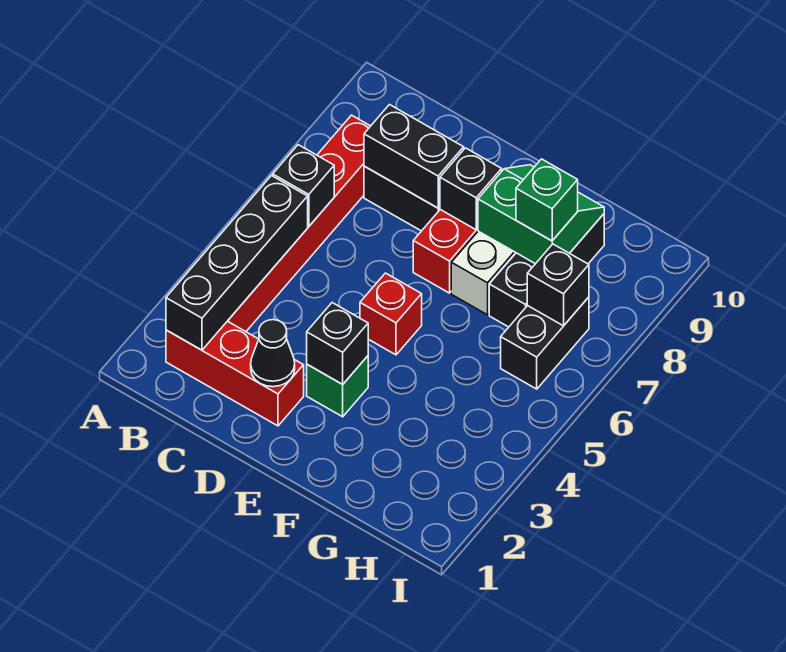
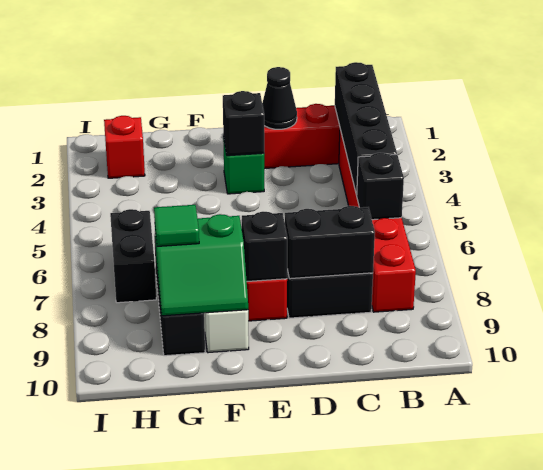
red brick E5 level 1 -> red brick H2 level 1
green brick G8 level 3 -> green tile G8 level 3
black brick H7 level 2 -> none

